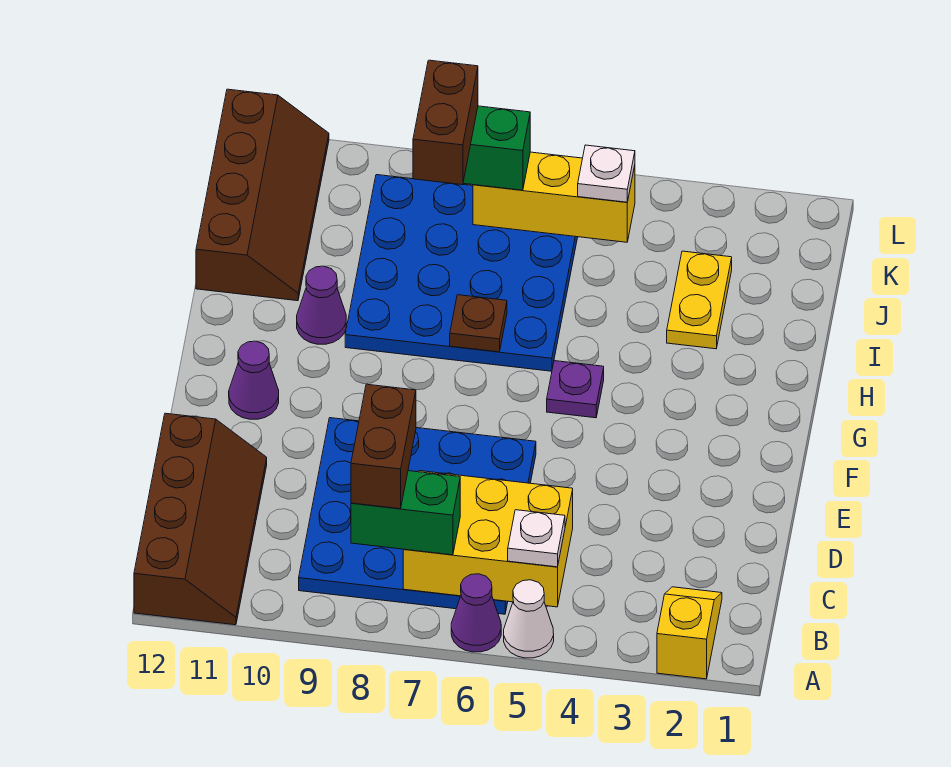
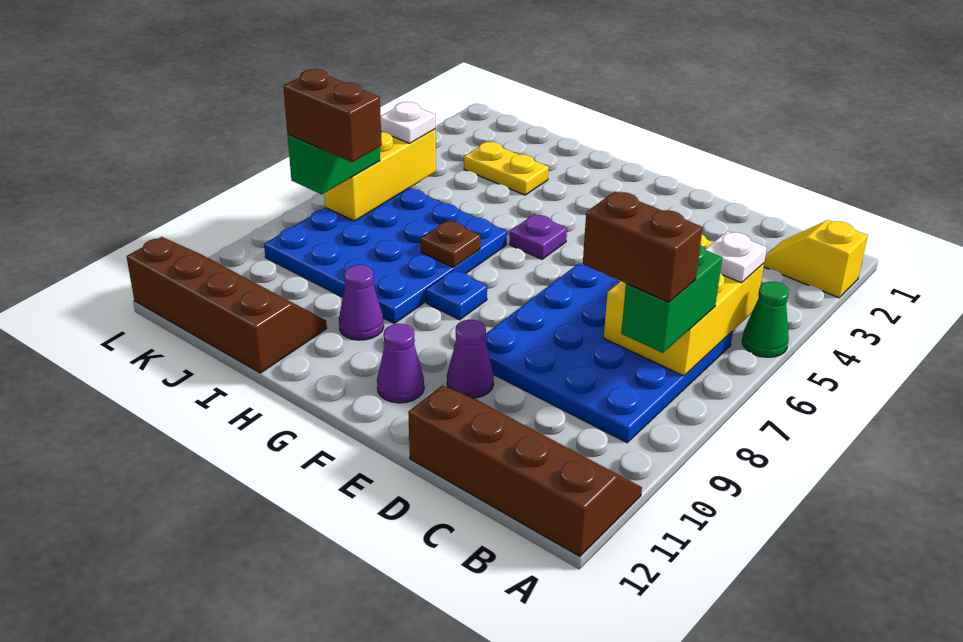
white cone A5 level 1 -> green cone A5 level 1
purple cone A6 level 1 -> purple cone E10 level 1
none -> blue plate G8 level 1

